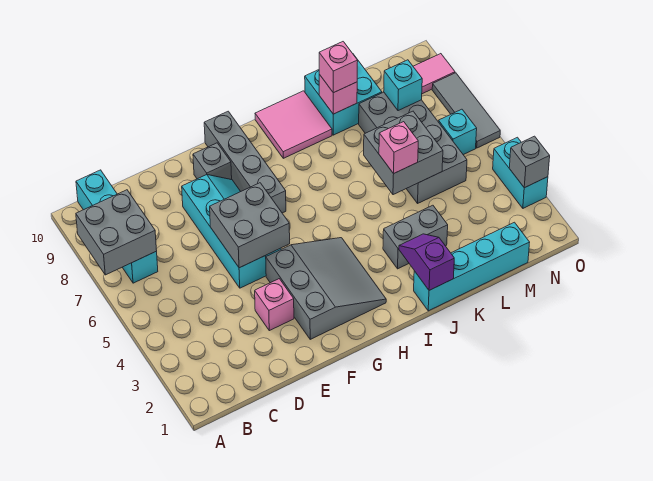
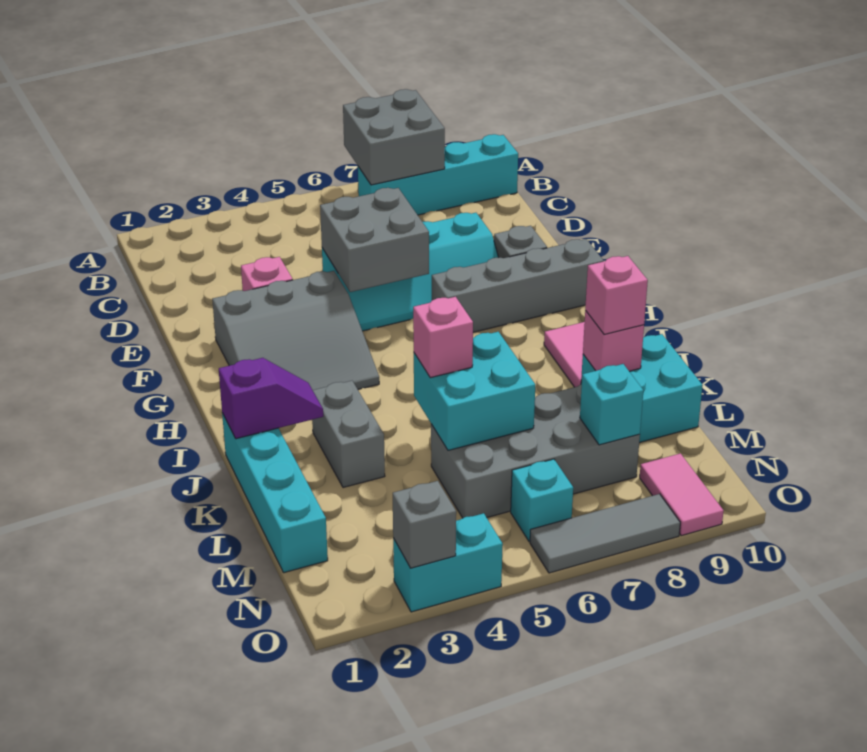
grey brick K5:L6 level 2 -> cyan brick K5:L6 level 2

